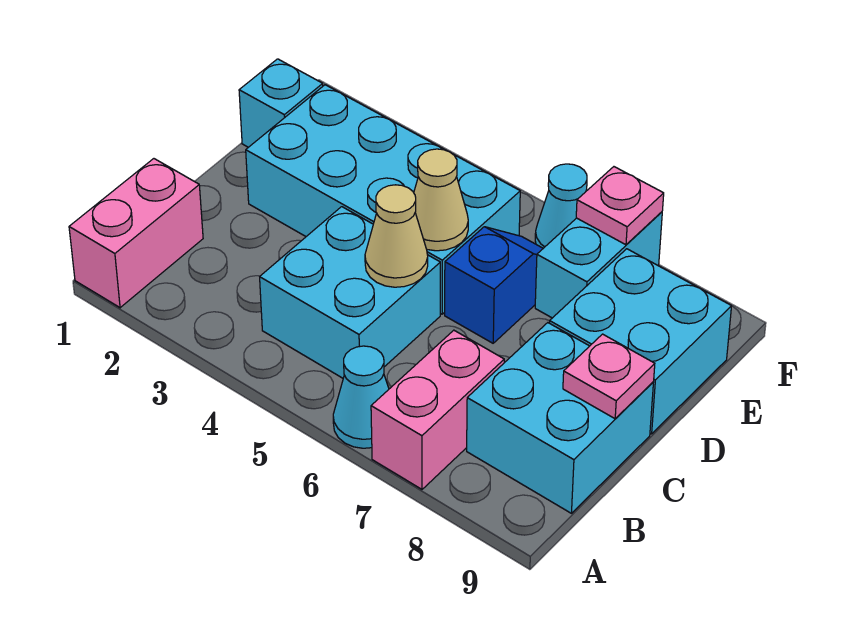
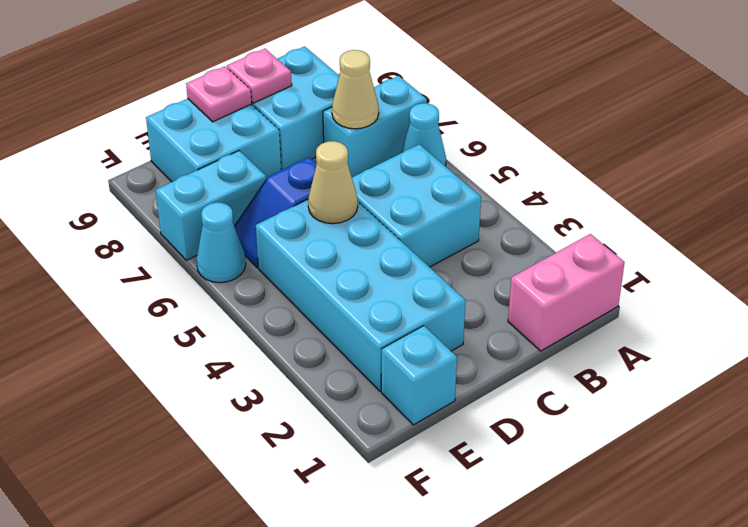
pink brick A7:B7 level 1 -> cyan brick A7:B7 level 1
tan cone C5 level 2 -> tan cone B7 level 2
pink plate F7 level 2 -> pink plate D9 level 2

